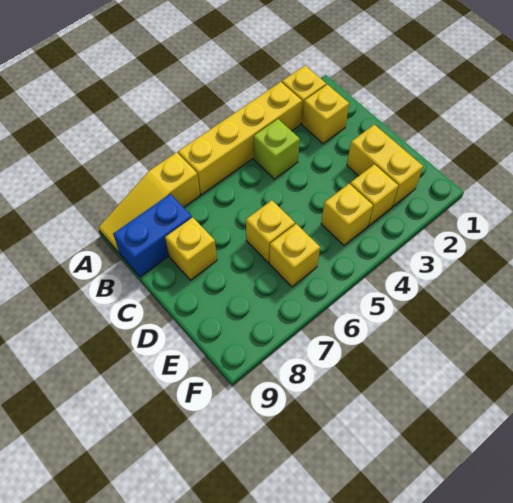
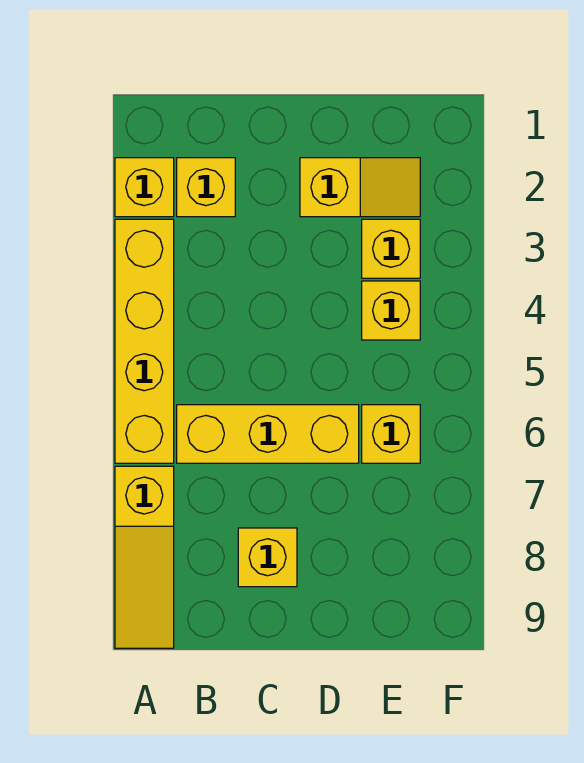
lime brick B4 level 1 -> none
blue brick B8:B9 level 1 -> none
yellow brick D2:E2 level 1 -> yellow slope D2:E2 level 1 top D
yellow brick D6 level 1 -> yellow brick B6:D6 level 1

